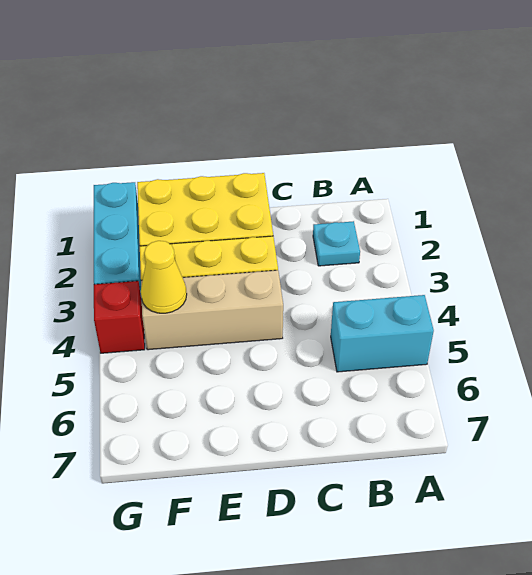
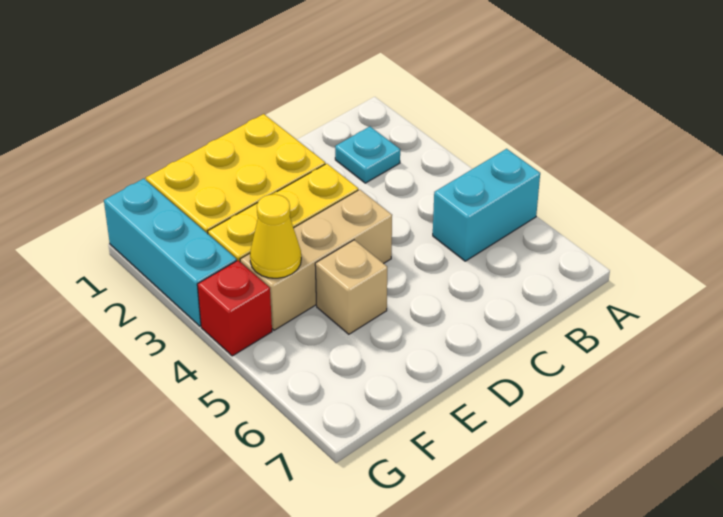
none -> tan brick E5 level 1

